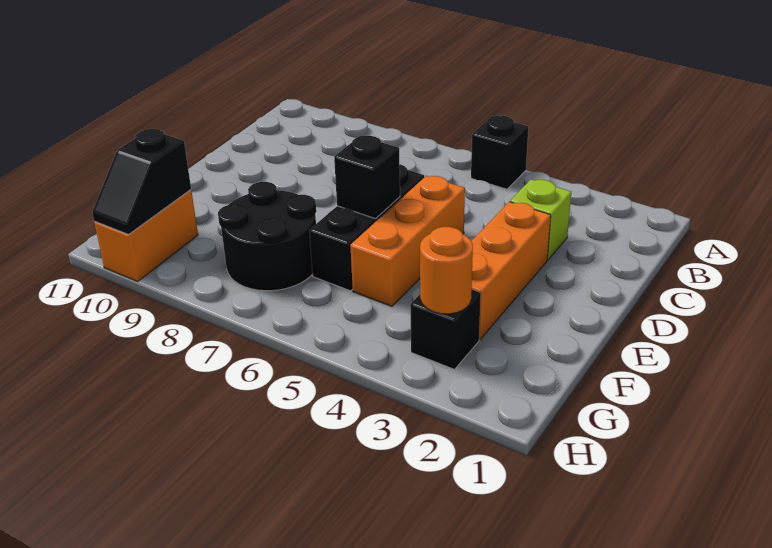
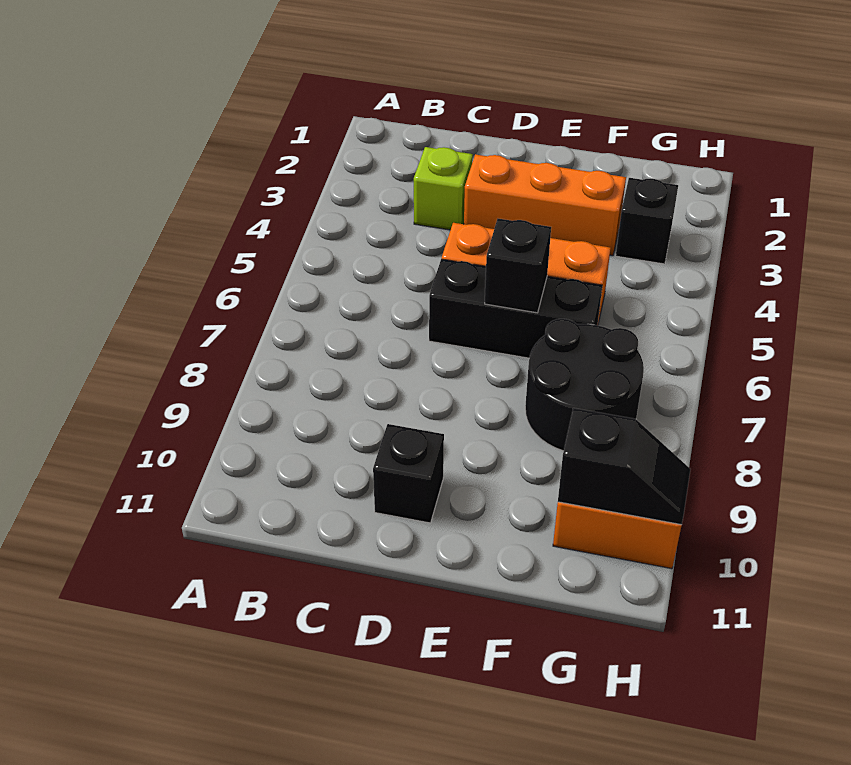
black brick A5 level 1 -> black brick D10 level 1
orange round brick G3 level 2 -> none

